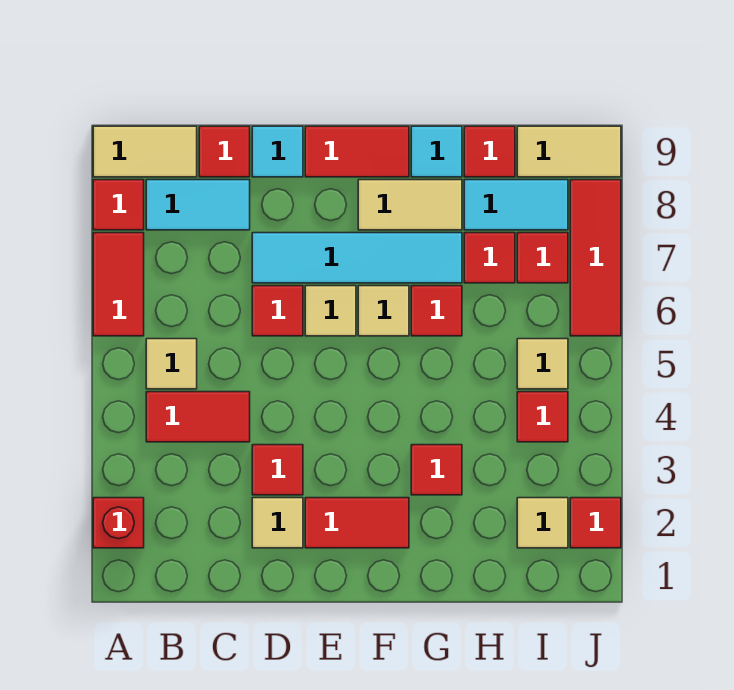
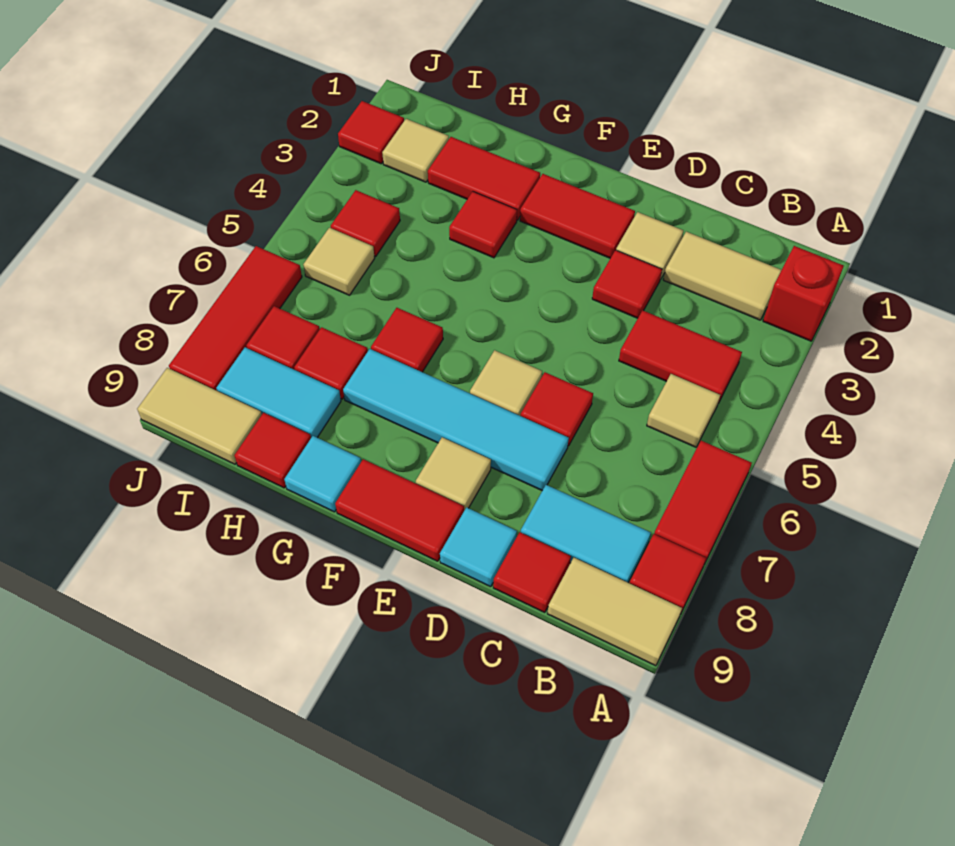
tan tile F6 level 1 -> tan tile E8 level 1
tan tile F8:G8 level 1 -> tan tile B2:C2 level 1
none -> red tile G2:H2 level 1

